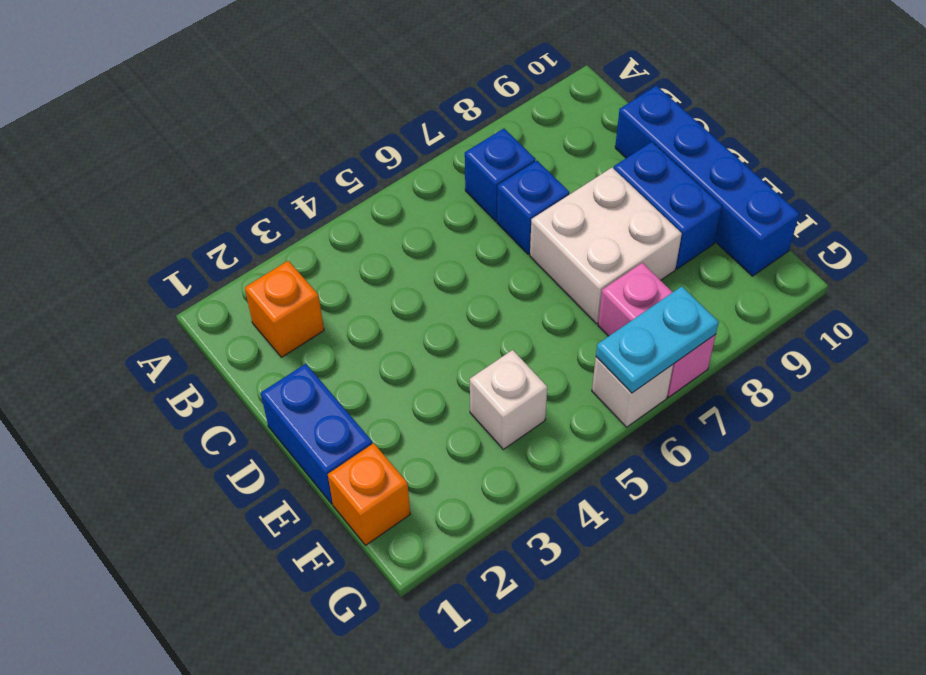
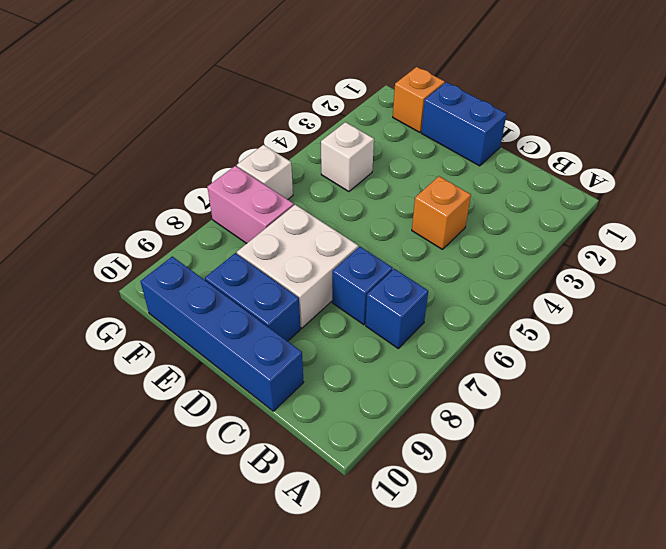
orange brick B2 level 1 -> orange brick C4 level 1
cyan plate G6:G7 level 2 -> none

